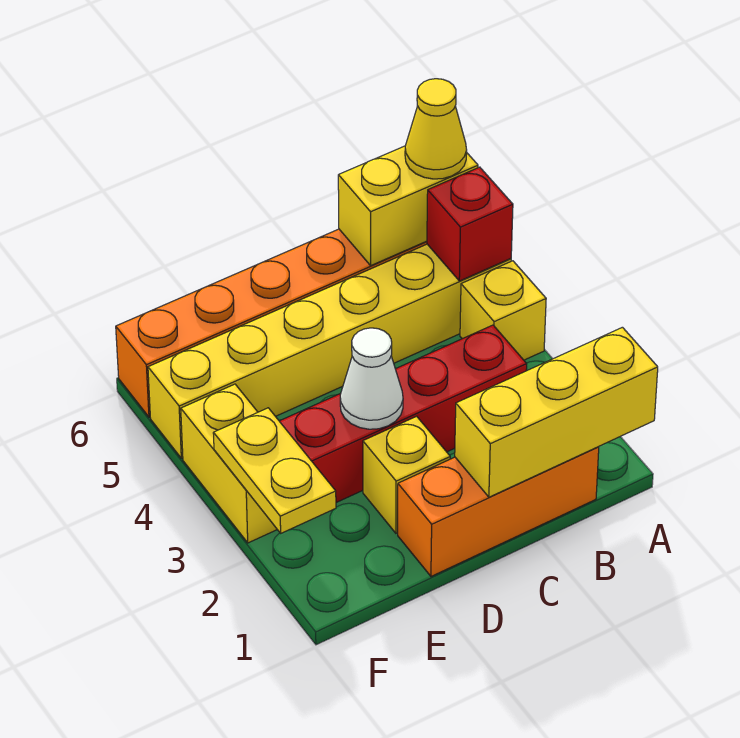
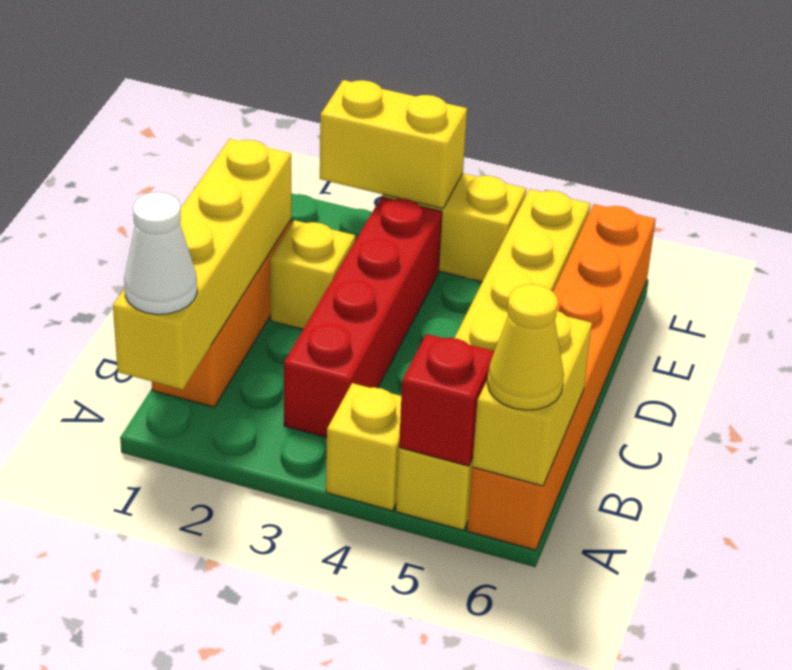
yellow brick A1:C1 level 2 -> yellow brick A1:D1 level 2
white cone D3 level 2 -> white cone A1 level 3
yellow plate F2:F3 level 2 -> yellow brick F2:F3 level 2

